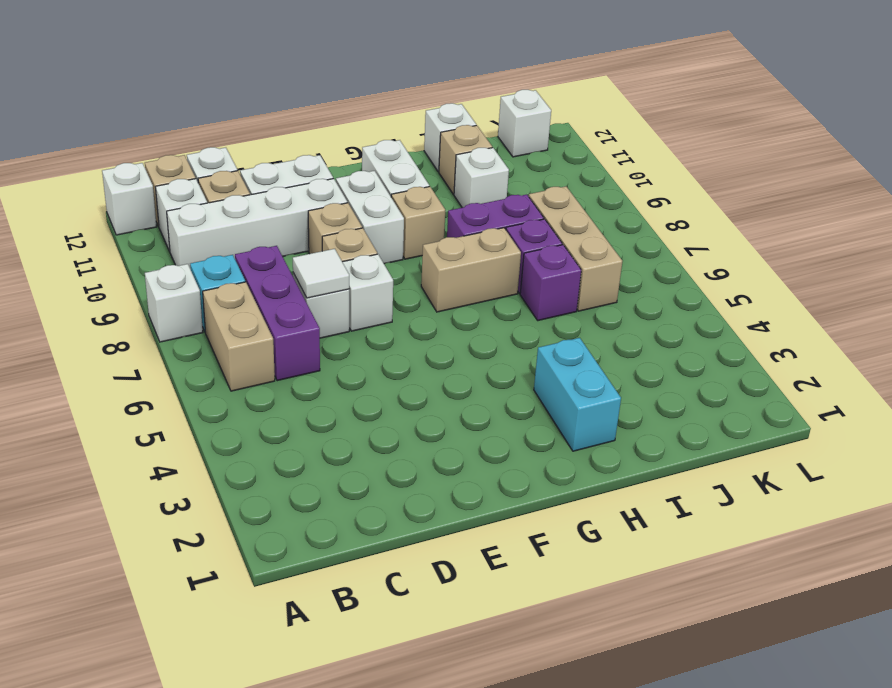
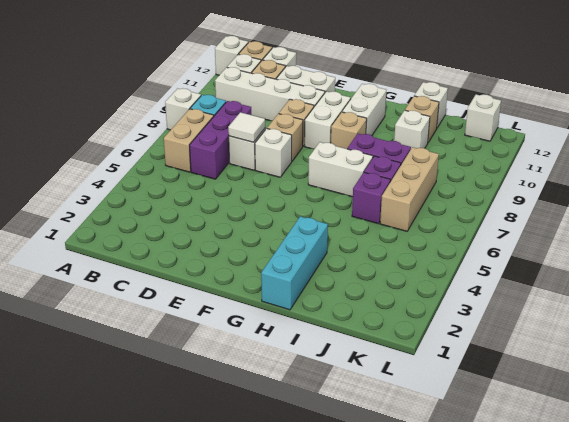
tan brick G7:H7 level 1 -> white brick G7:H7 level 1
cyan brick H2:H3 level 1 -> cyan brick H1:H3 level 1

